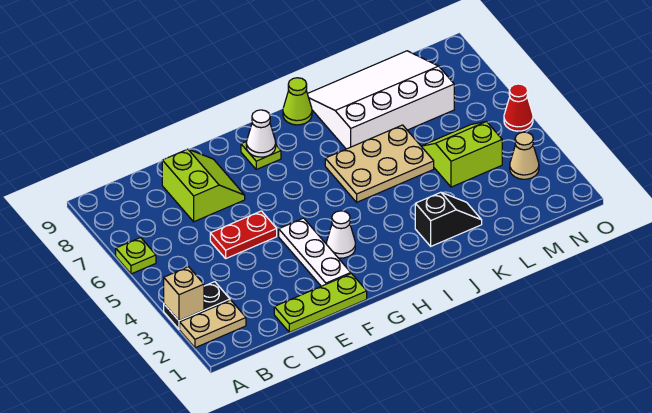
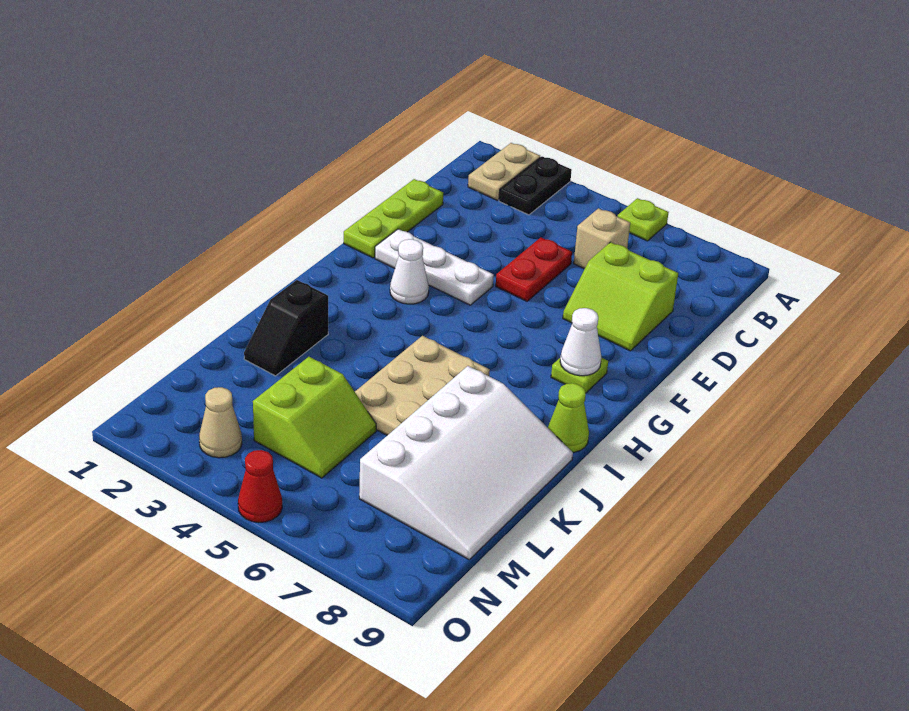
tan brick A3 level 2 -> tan brick C6 level 1

